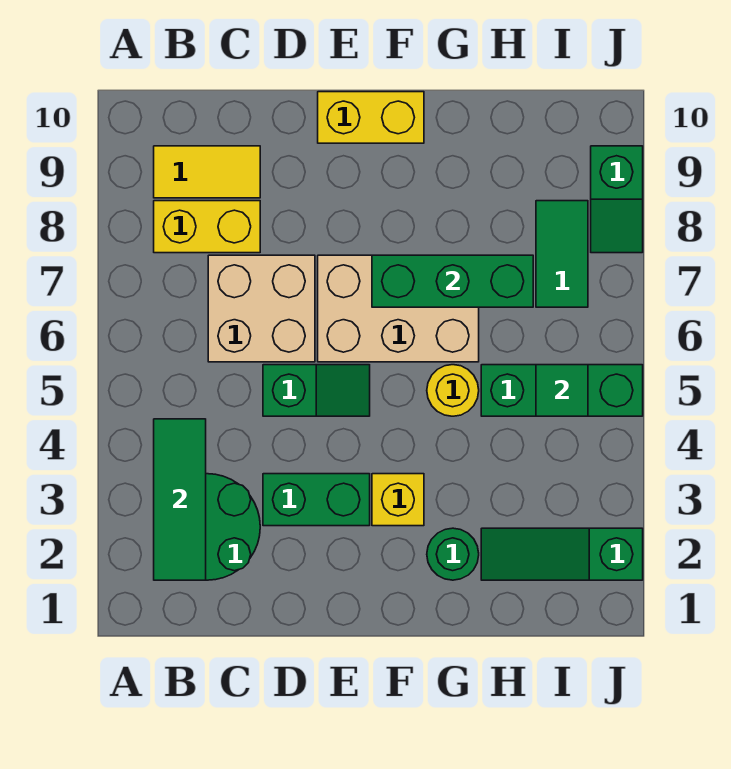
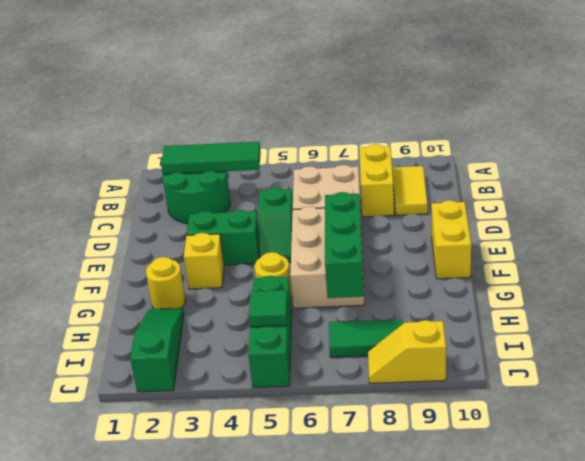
green brick D3:E3 level 1 -> green brick E3:E4 level 1
green round brick G2 level 1 -> yellow round brick G2 level 1
green slope J8:J9 level 1 top 9 -> yellow slope J8:J9 level 1 top 9

